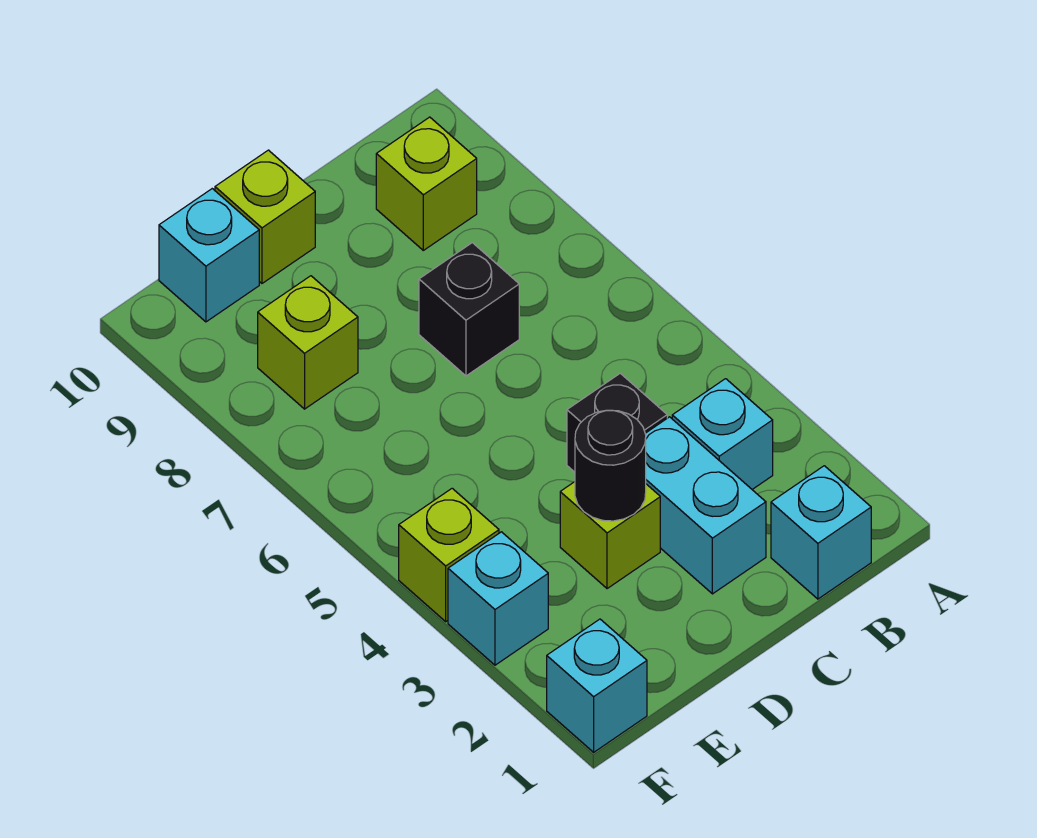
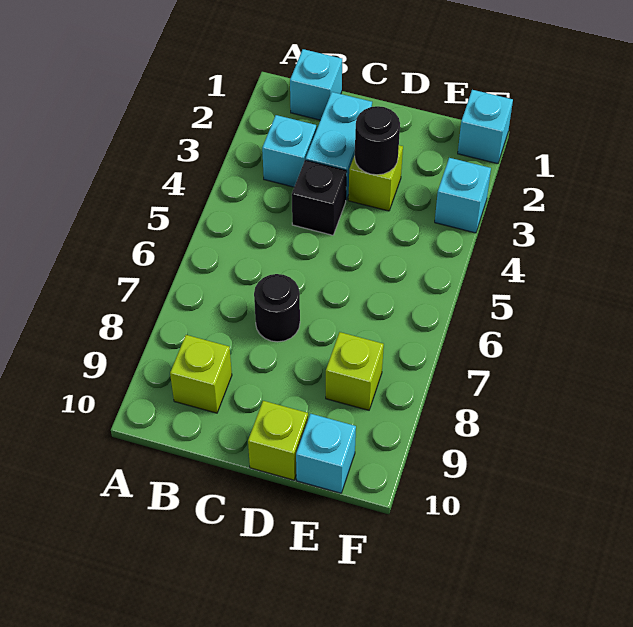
black brick C7 level 1 -> black round brick C7 level 1
lime brick F4 level 1 -> none

